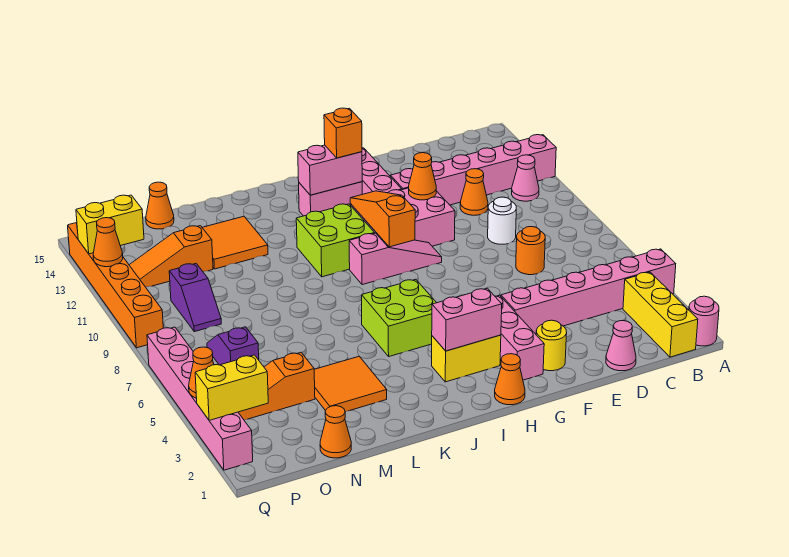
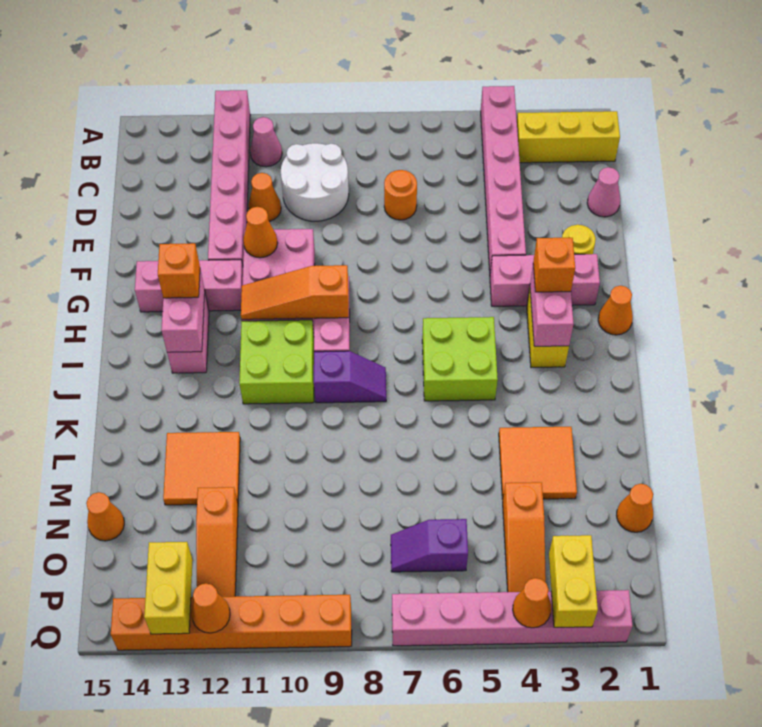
pink round brick A1 level 1 -> none
white round brick D9 level 1 -> white round brick C9:D10 level 1
none -> orange brick H3 level 3
purple slope O9:O10 level 1 top 10 -> purple slope J8:J9 level 1 top 9

